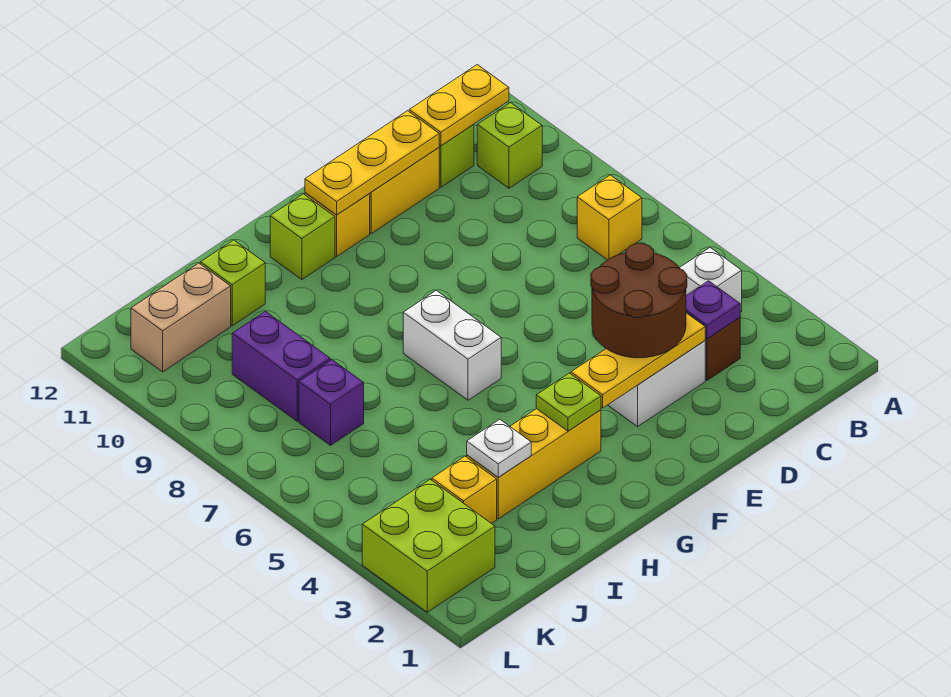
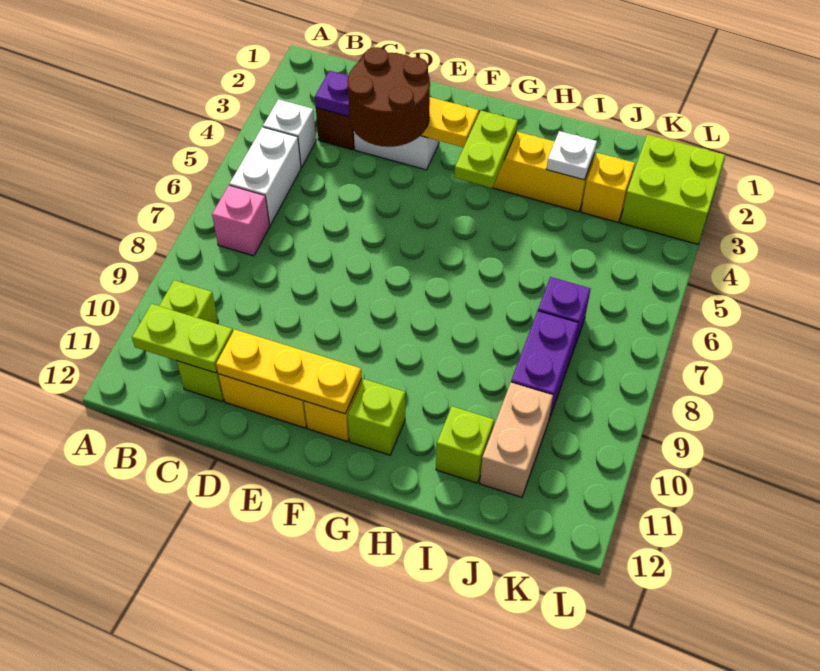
yellow brick B7 level 1 -> pink brick B7 level 1
yellow plate B11:C11 level 2 -> lime plate B11:C11 level 2
lime plate G3 level 2 -> lime plate G3:G4 level 2
white brick G6:G7 level 1 -> white brick B5:B6 level 1
tan brick J11:K11 level 1 -> tan brick J10:J11 level 1

